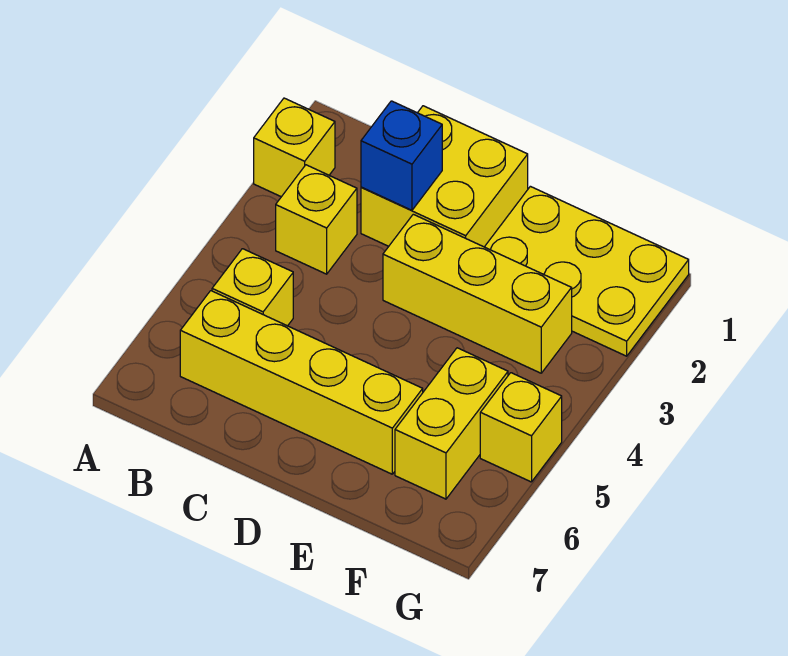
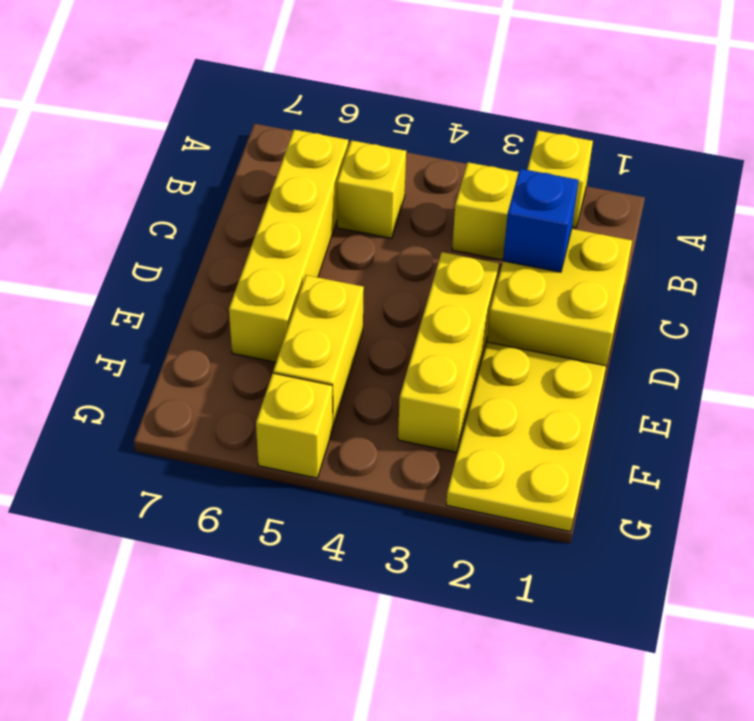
yellow brick F5:F6 level 1 -> yellow brick E5:F5 level 1

